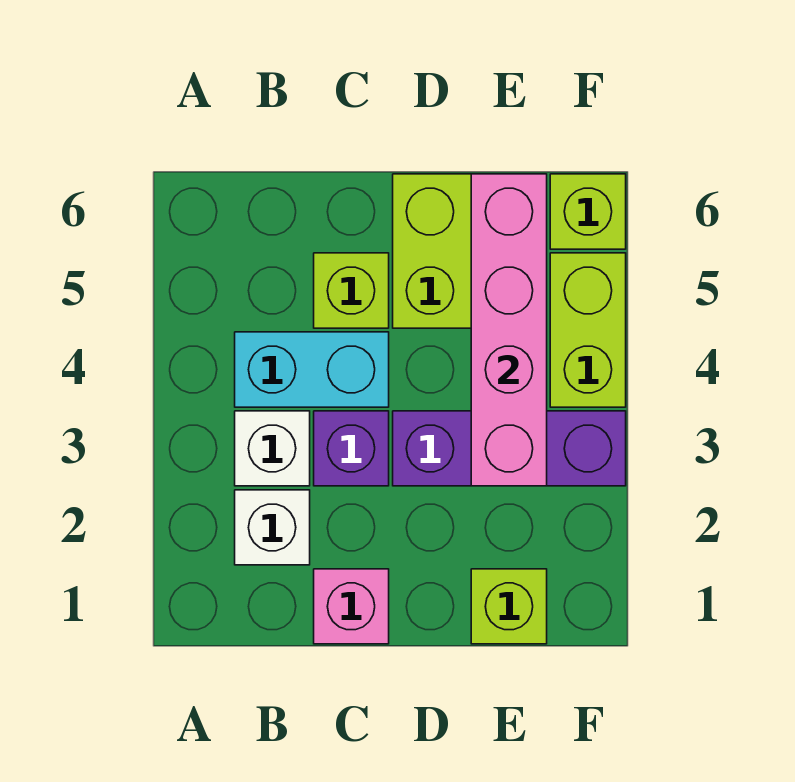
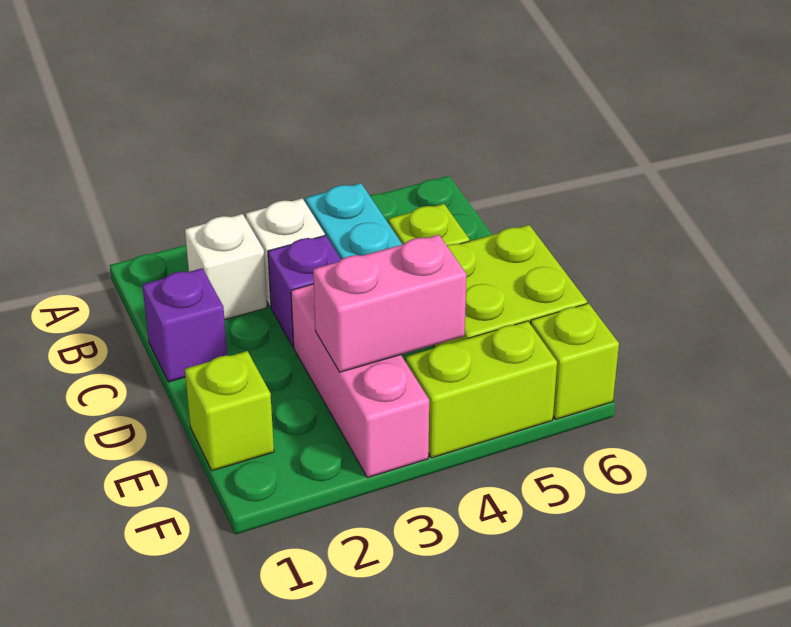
pink brick C1 level 1 -> purple brick C1 level 1
purple brick D3:F3 level 1 -> pink brick D3:F3 level 1
pink brick E3:E6 level 2 -> pink brick E3:E4 level 2

